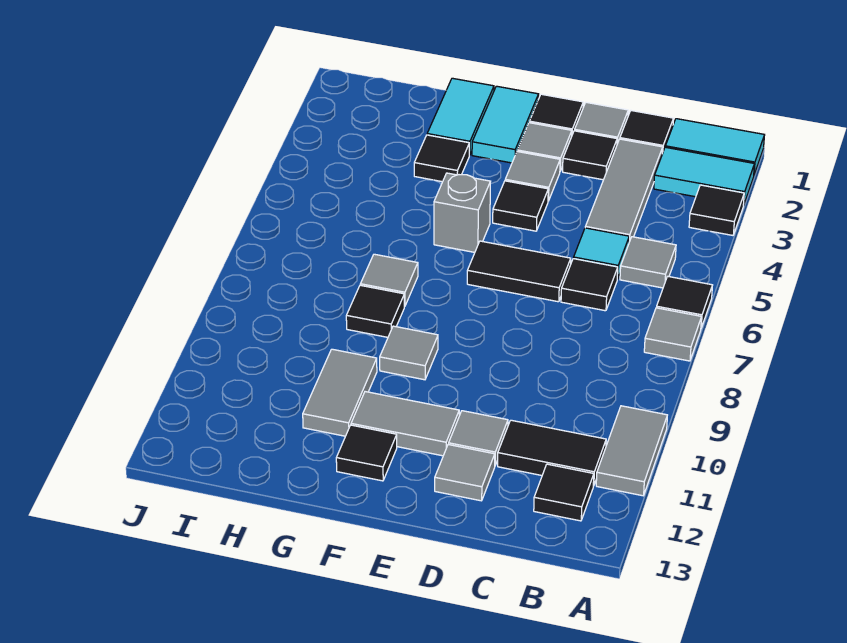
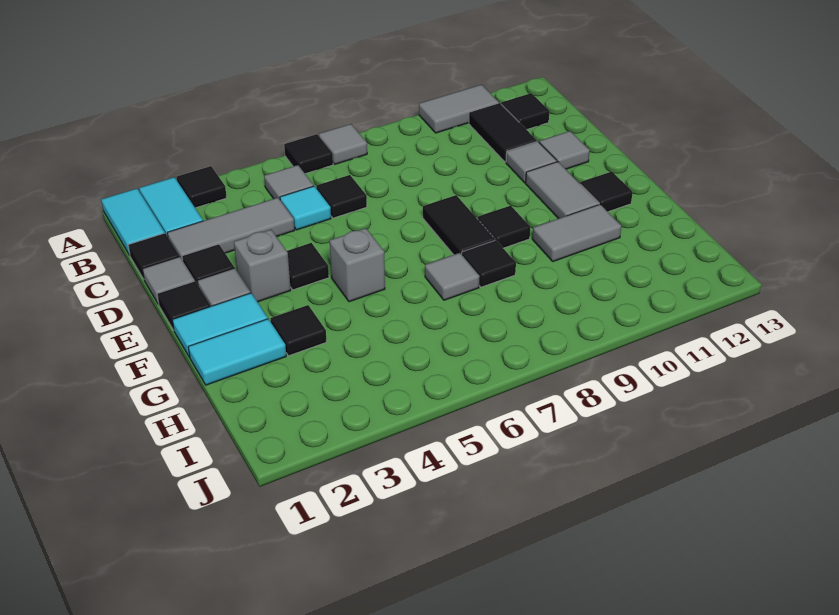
black tile D6:E6 level 1 -> black tile E8:F8 level 1
grey tile E3 level 1 -> grey brick E3 level 1
grey tile F9 level 1 -> black tile F9 level 1

